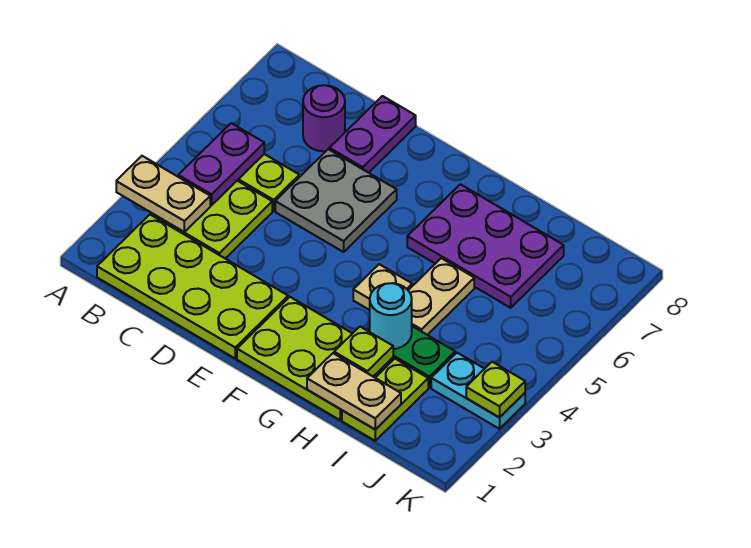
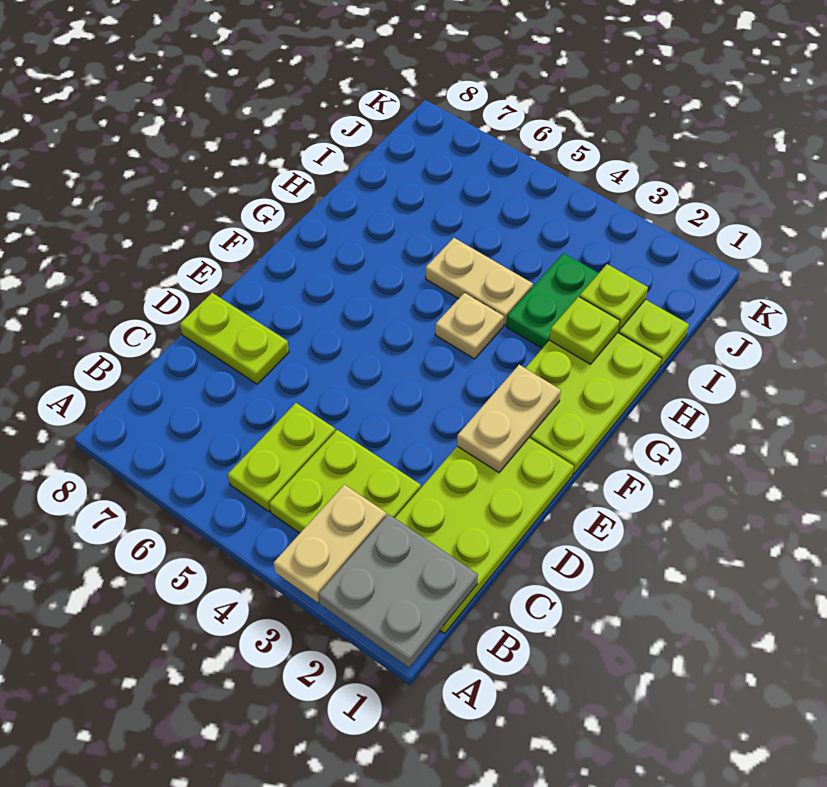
purple plate B4:B5 level 2 -> none
purple round brick C7 level 1 -> none
grey plate D5:E6 level 1 -> grey plate A1:B2 level 2
purple plate D7:D8 level 1 -> lime plate D7:D8 level 1
purple plate G6:I7 level 1 -> none
tan plate H1:I1 level 2 -> tan plate E2:F2 level 2
cyan round brick H3 level 2 -> none
cyan plate J3:K3 level 1 -> none
lime plate K3 level 2 -> lime plate I2 level 2

